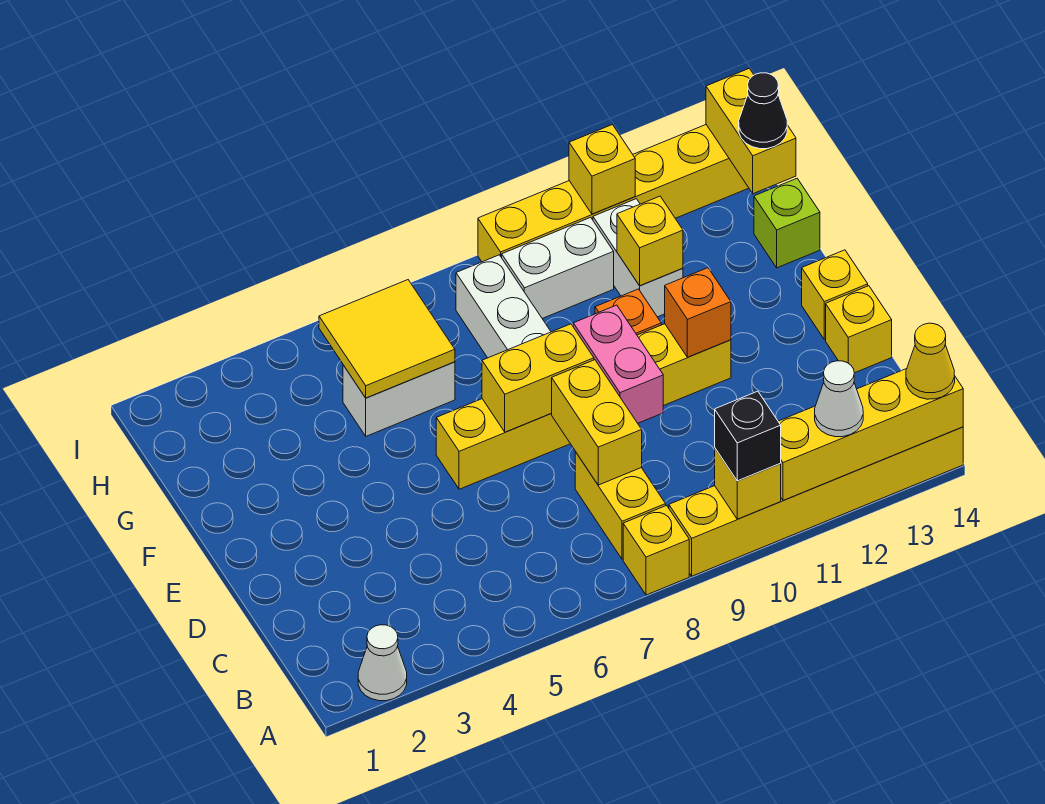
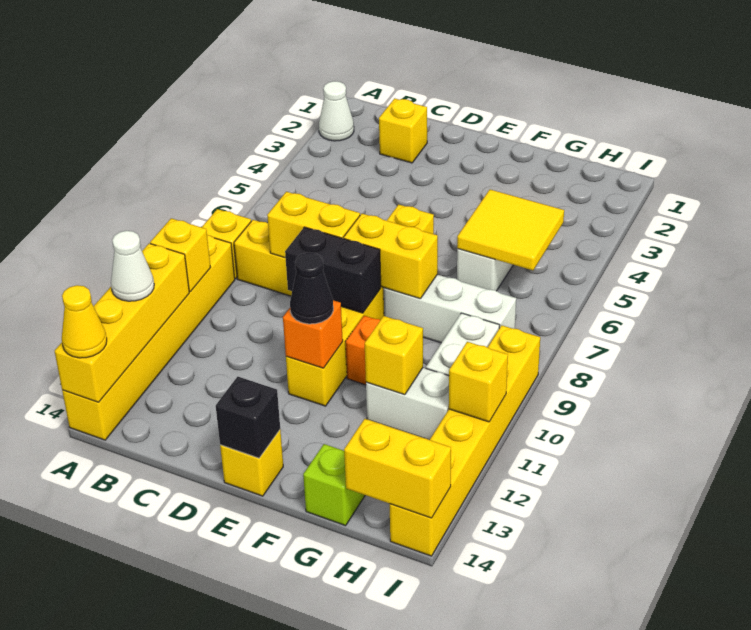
black brick A10 level 3 -> black brick E14 level 2
pink brick D9:E9 level 2 -> black brick D9:E9 level 2
yellow brick D14 level 1 -> yellow brick C2 level 1
yellow brick E7:E8 level 2 -> yellow brick E8:F8 level 2
black cone H14 level 3 -> black cone E11 level 3

